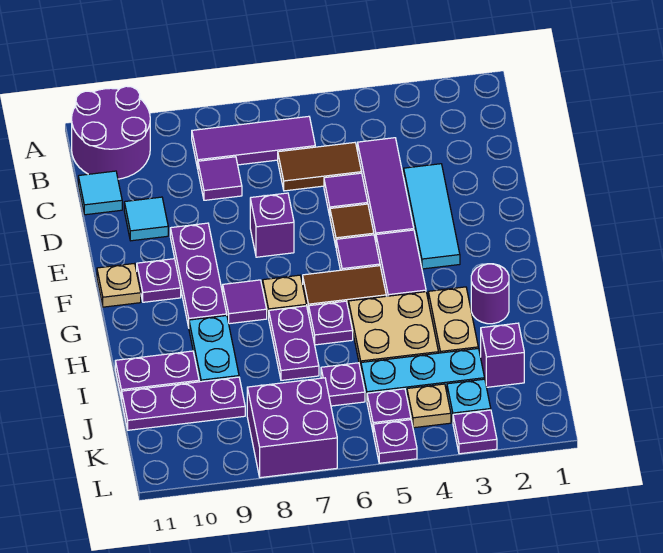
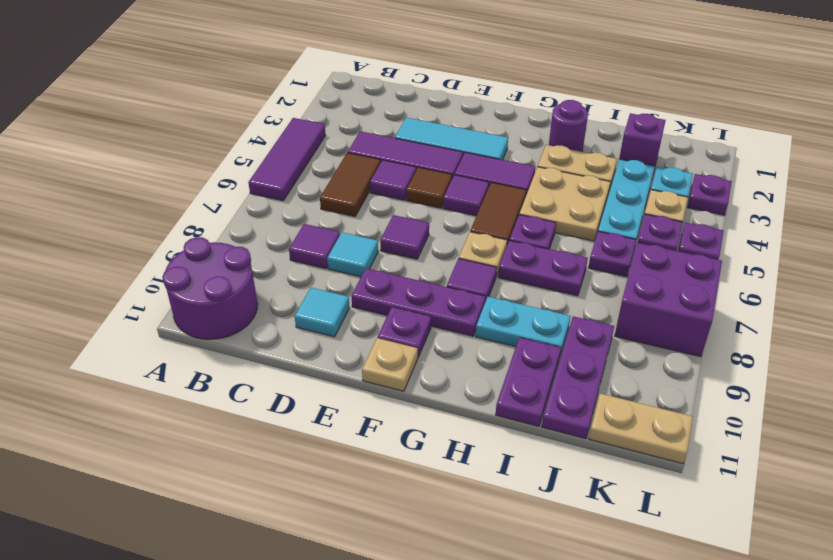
purple tile B6:B8 level 1 -> purple tile A4:A6 level 1
cyan tile C11 level 1 -> cyan tile D8 level 1
purple brick E7 level 1 -> purple tile E7 level 1
none -> tan plate K11:L11 level 1

